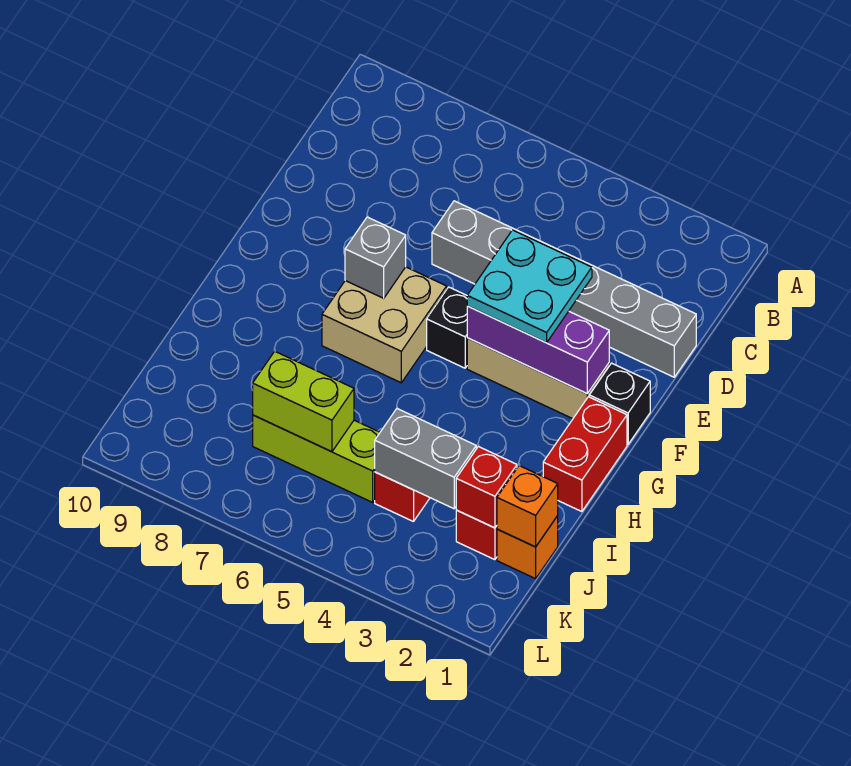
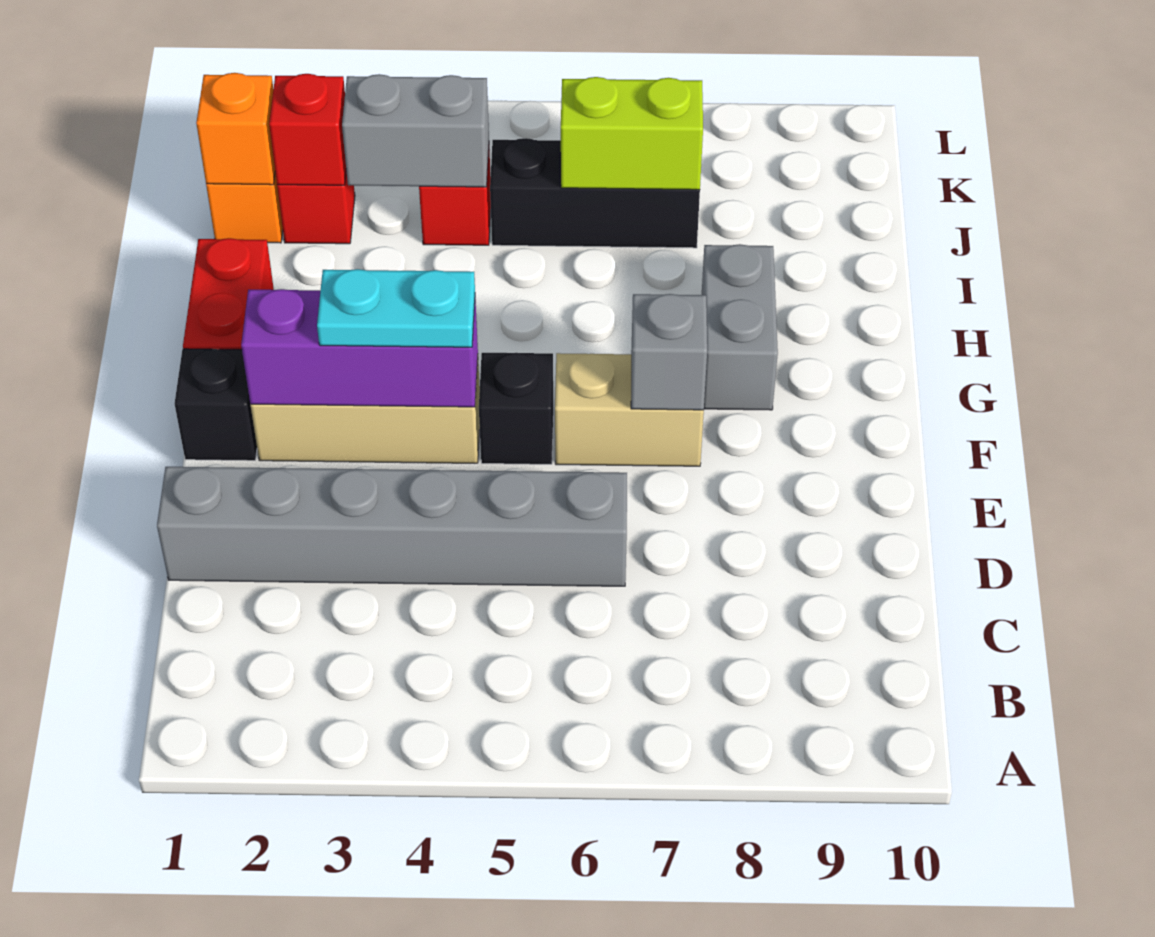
cyan plate E3:F4 level 3 -> cyan plate F3:F4 level 3
tan brick F6:G7 level 1 -> tan brick F6:F7 level 1
none -> grey brick G8:H8 level 1
lime brick J5:J7 level 1 -> black brick J5:J7 level 1

